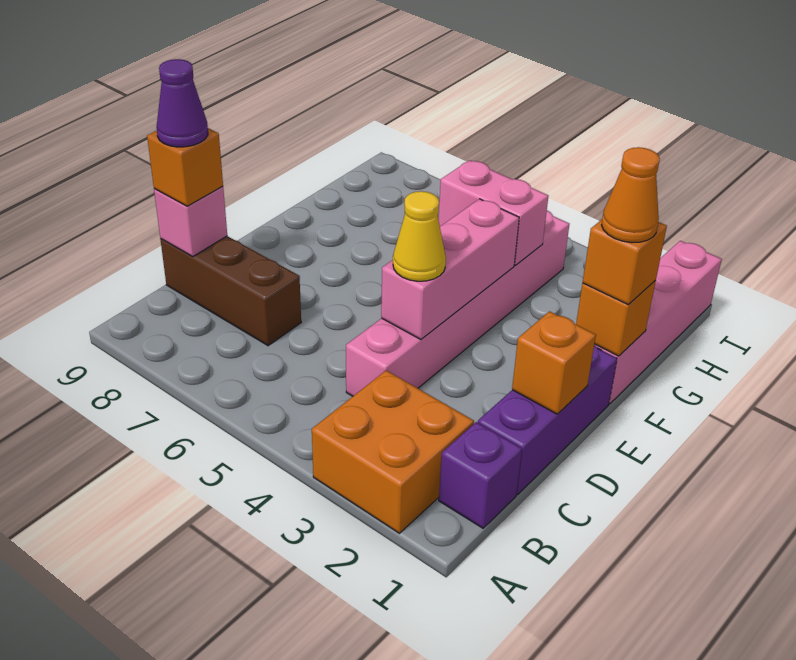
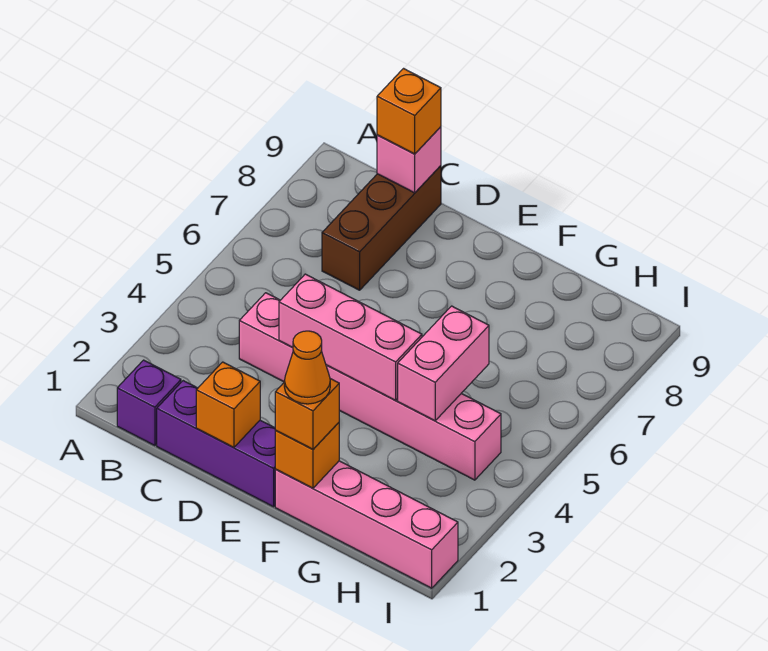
orange brick A2:B3 level 1 -> none
purple cone C9 level 4 -> none
yellow cone D4 level 3 -> none

